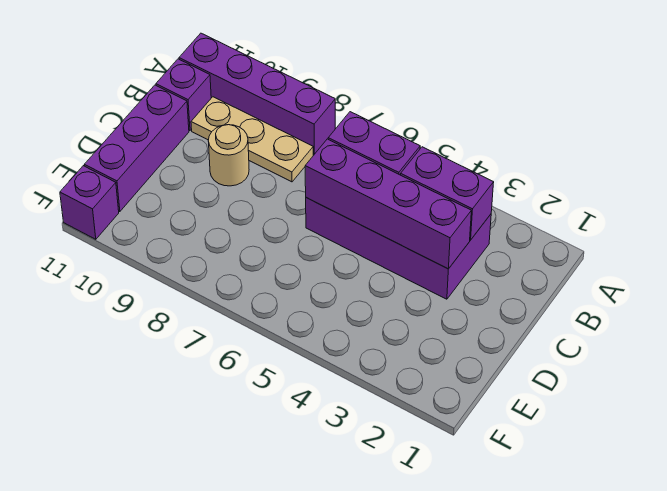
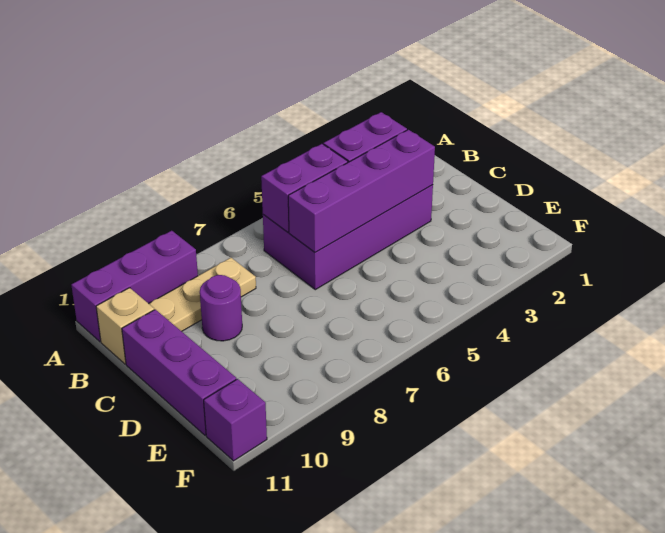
purple brick A8:A11 level 1 -> purple brick A9:A11 level 1
purple brick B11 level 1 -> tan brick B11 level 1
tan round brick C9 level 1 -> purple round brick C9 level 1

